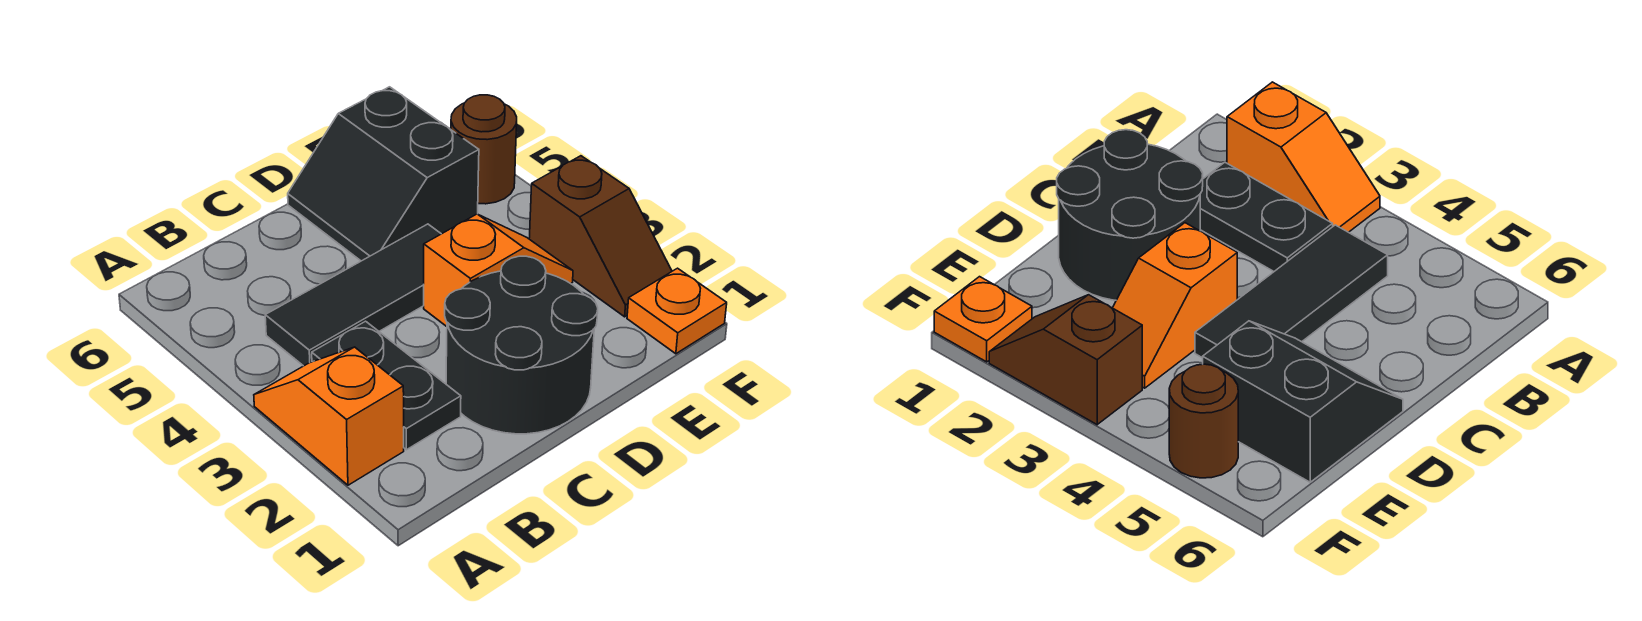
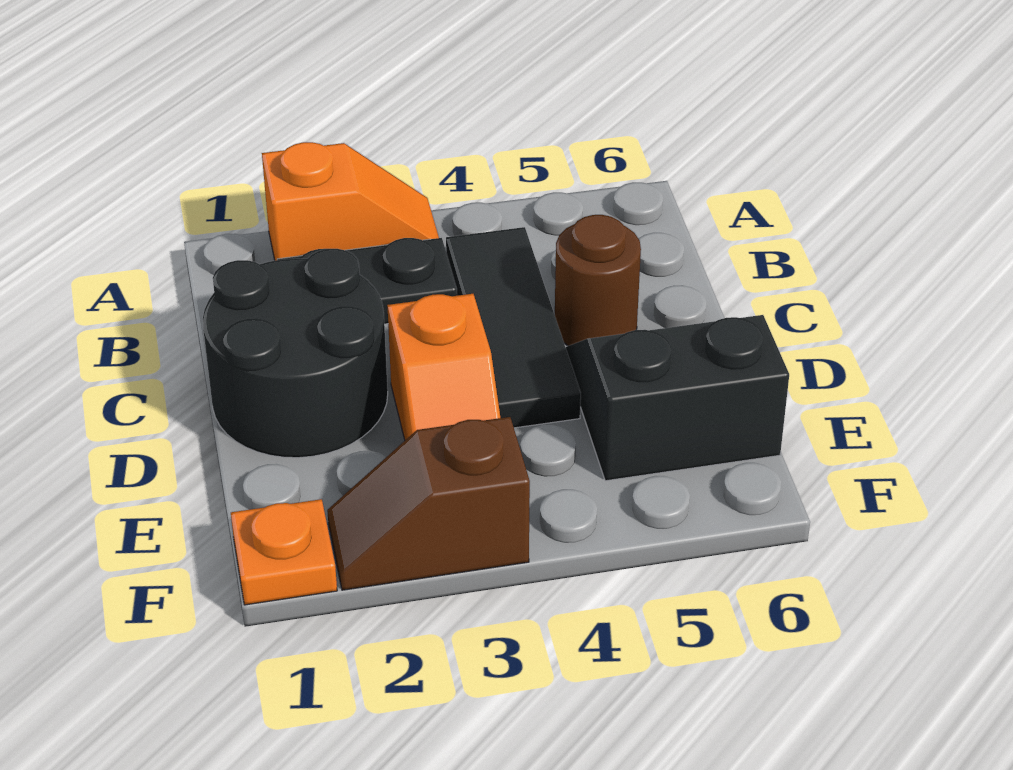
brown round brick F5 level 1 -> brown round brick C5 level 1

